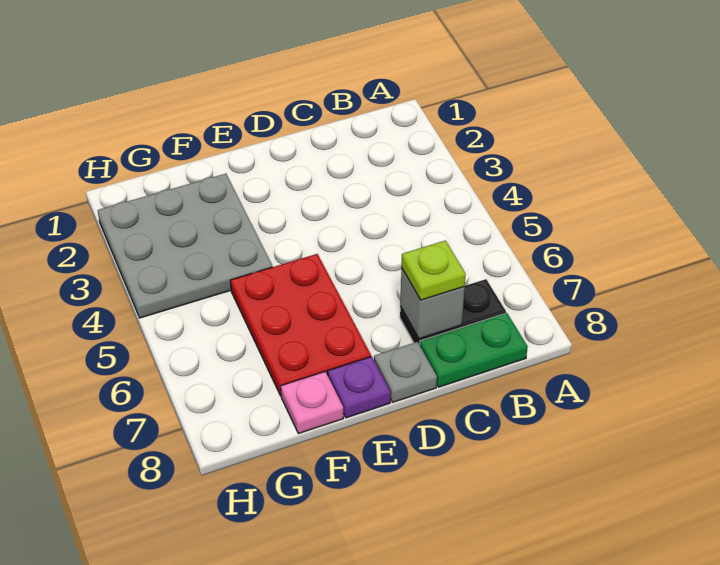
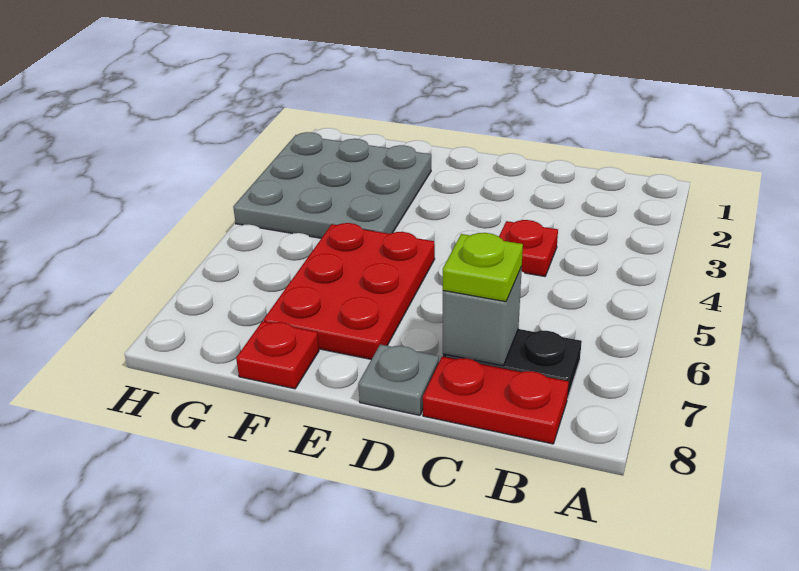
green plate B8:C8 level 1 -> red plate B8:C8 level 1
none -> red plate C4 level 1
purple plate E8 level 1 -> none
pink plate F8 level 1 -> red plate F8 level 1

